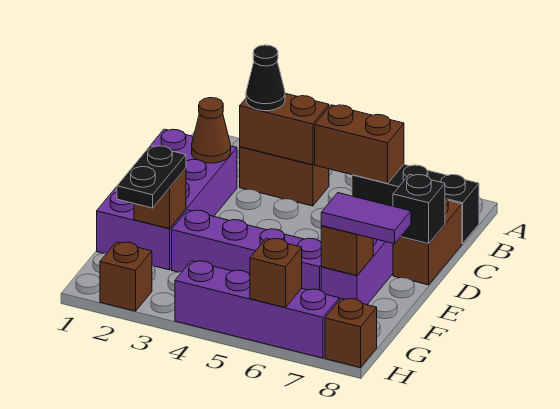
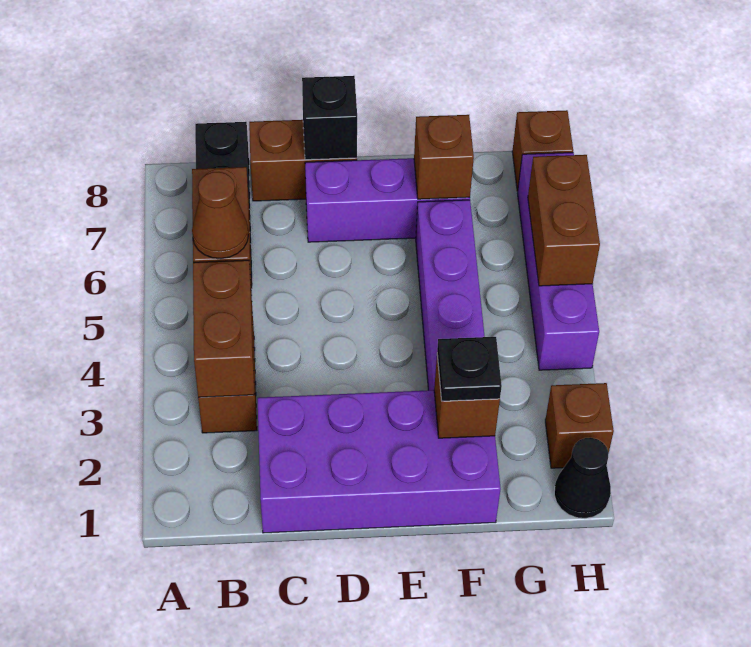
black cone B3 level 3 -> black cone H1 level 1
brown cone C2 level 2 -> brown cone B5 level 3
black plate F2:G2 level 3 -> black plate F2 level 3
purple tile F7:F8 level 3 -> none
brown brick H6 level 2 -> brown brick H5:H6 level 2

